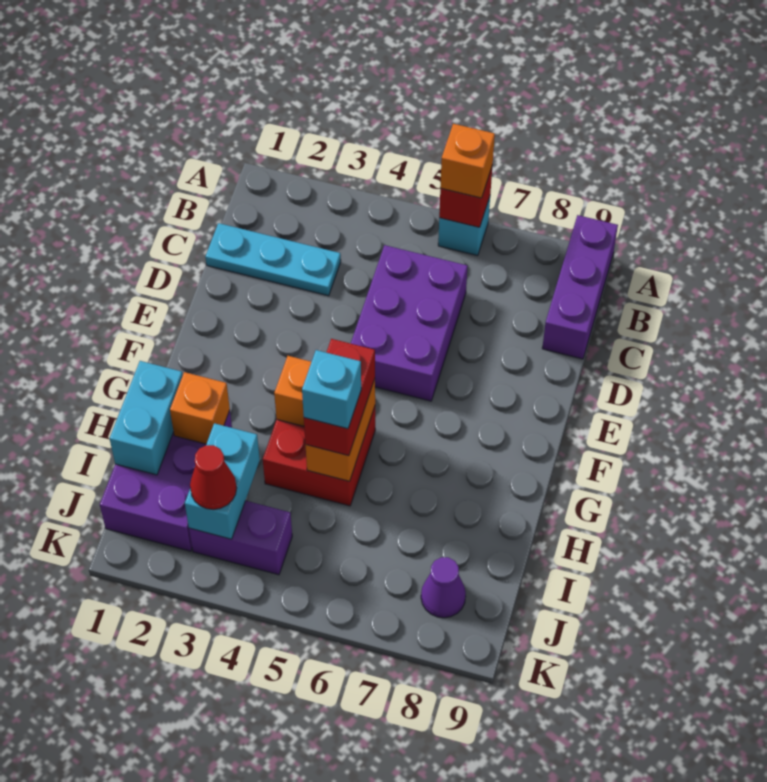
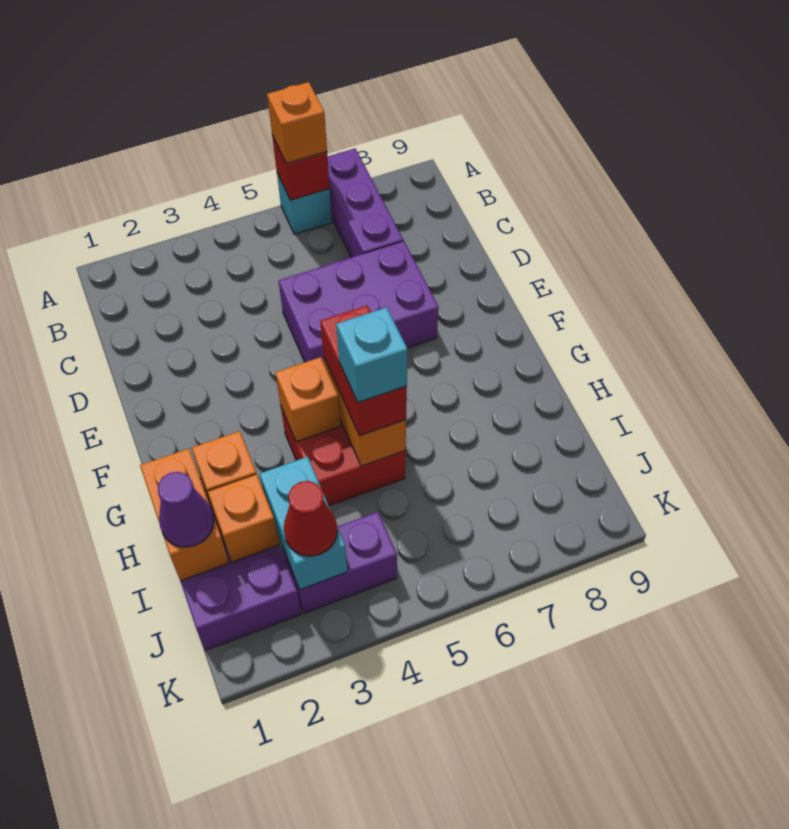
purple brick A9:C9 level 1 -> purple brick A7:C7 level 1
cyan plate C1:C3 level 1 -> none
purple brick C5:E6 level 1 -> purple brick D5:E7 level 1
cyan brick H1:I1 level 2 -> orange brick H1:I1 level 2
none -> orange brick I2 level 2
purple cone J8 level 1 -> purple cone I1 level 3

